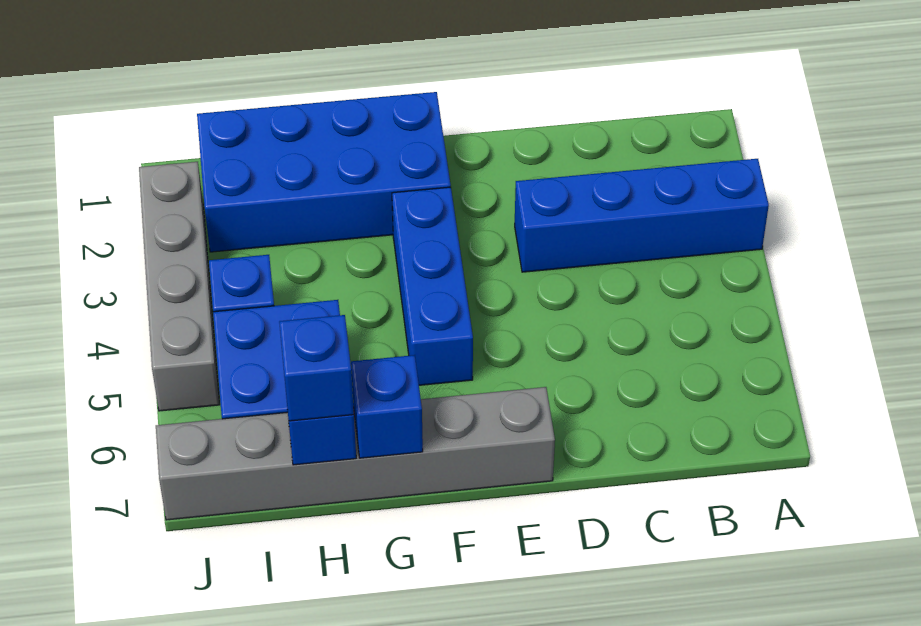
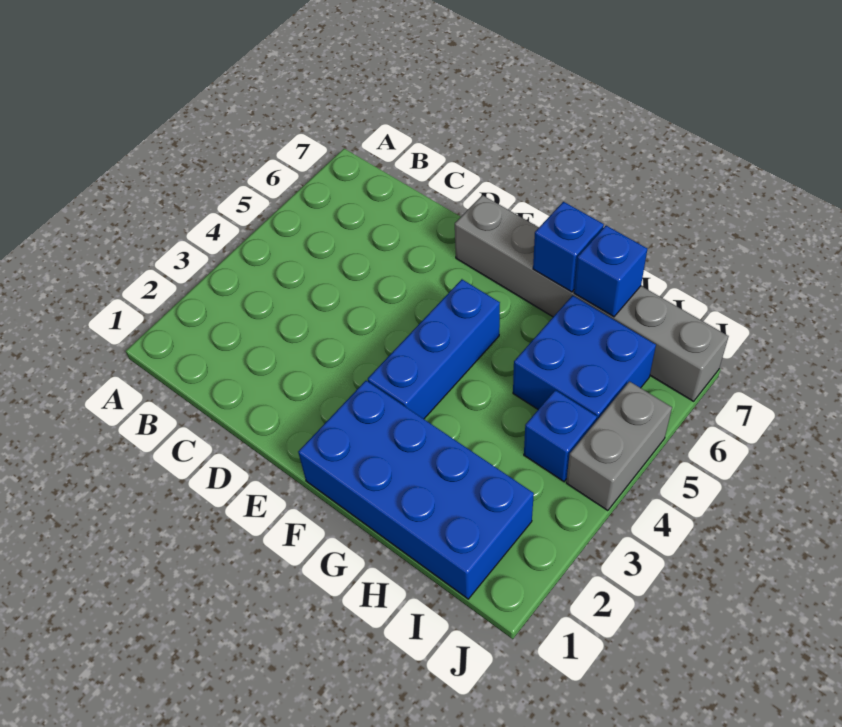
blue brick A3:D3 level 1 -> none
blue brick H7 level 3 -> none
grey brick J2:J5 level 1 -> grey brick J4:J5 level 1

